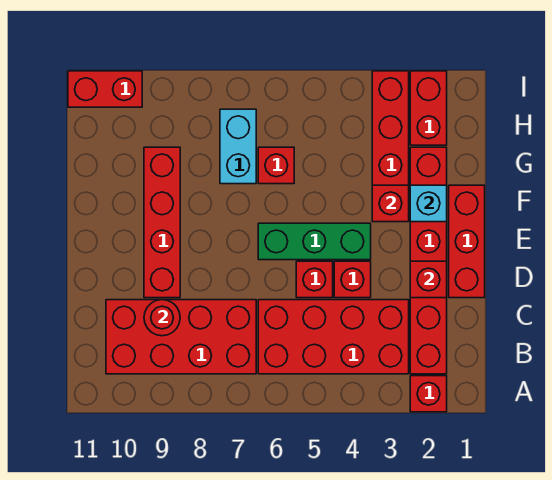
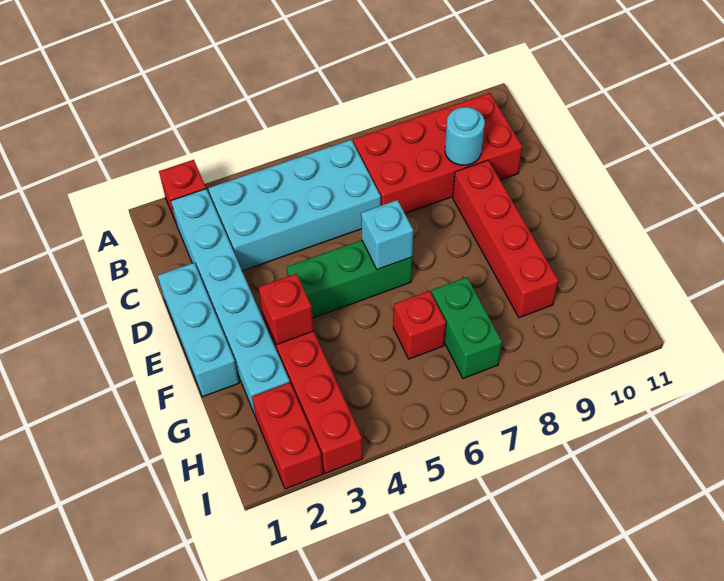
red brick B2:G2 level 1 -> cyan brick B2:G2 level 1
red brick B3:C6 level 1 -> cyan brick B3:C6 level 1
red round brick C9 level 2 -> cyan round brick C9 level 2
red brick D1:F1 level 1 -> cyan brick D1:F1 level 1
red brick D2 level 2 -> none
red brick D4 level 1 -> none
red brick D5 level 1 -> none
cyan brick F2 level 2 -> cyan brick E6 level 2
cyan brick G7:H7 level 1 -> green brick G7:H7 level 1
red brick I10:I11 level 1 -> none

